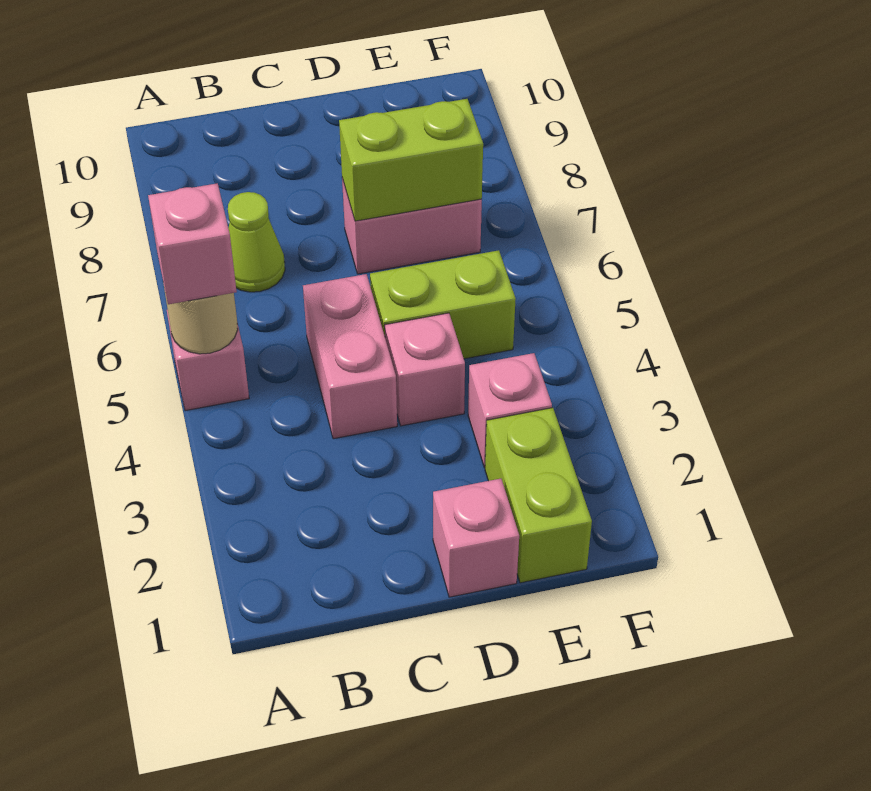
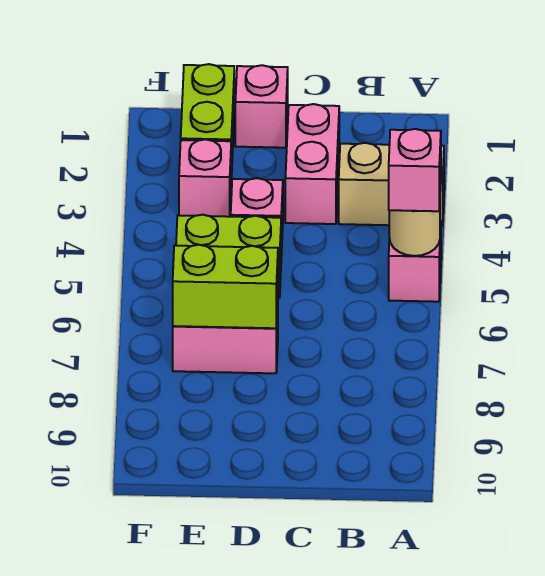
none -> tan brick A3:B3 level 1
lime cone B7 level 1 -> none
pink brick C4:C5 level 1 -> pink brick C2:C3 level 1

